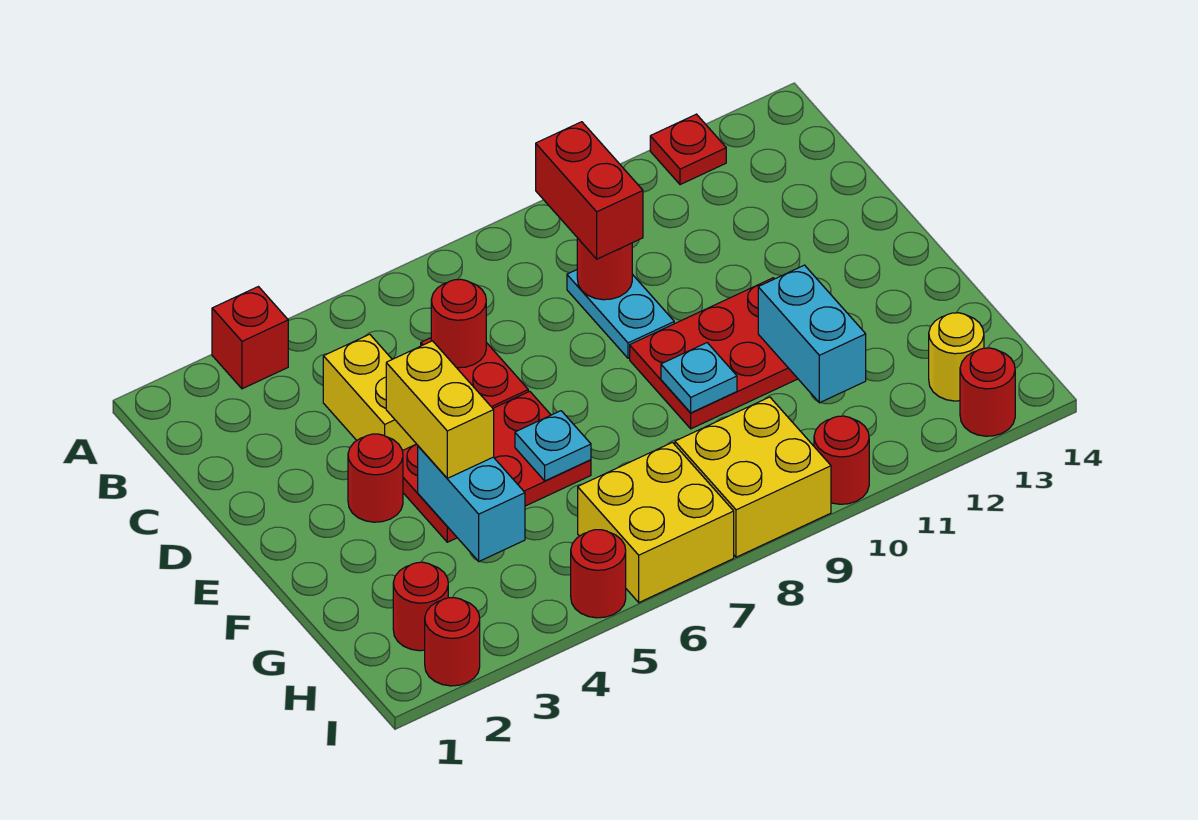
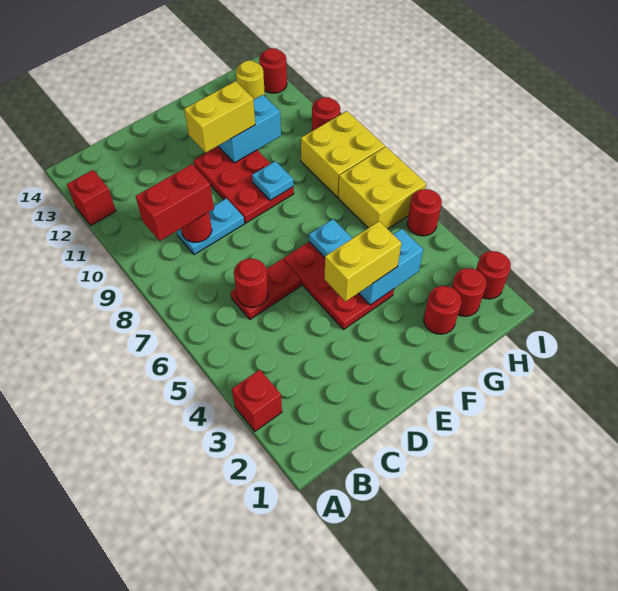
red plate A12 level 1 -> red brick A12 level 1
yellow brick C4:D4 level 1 -> yellow brick E11:F11 level 3
red round brick E3 level 1 -> red round brick G2 level 1

